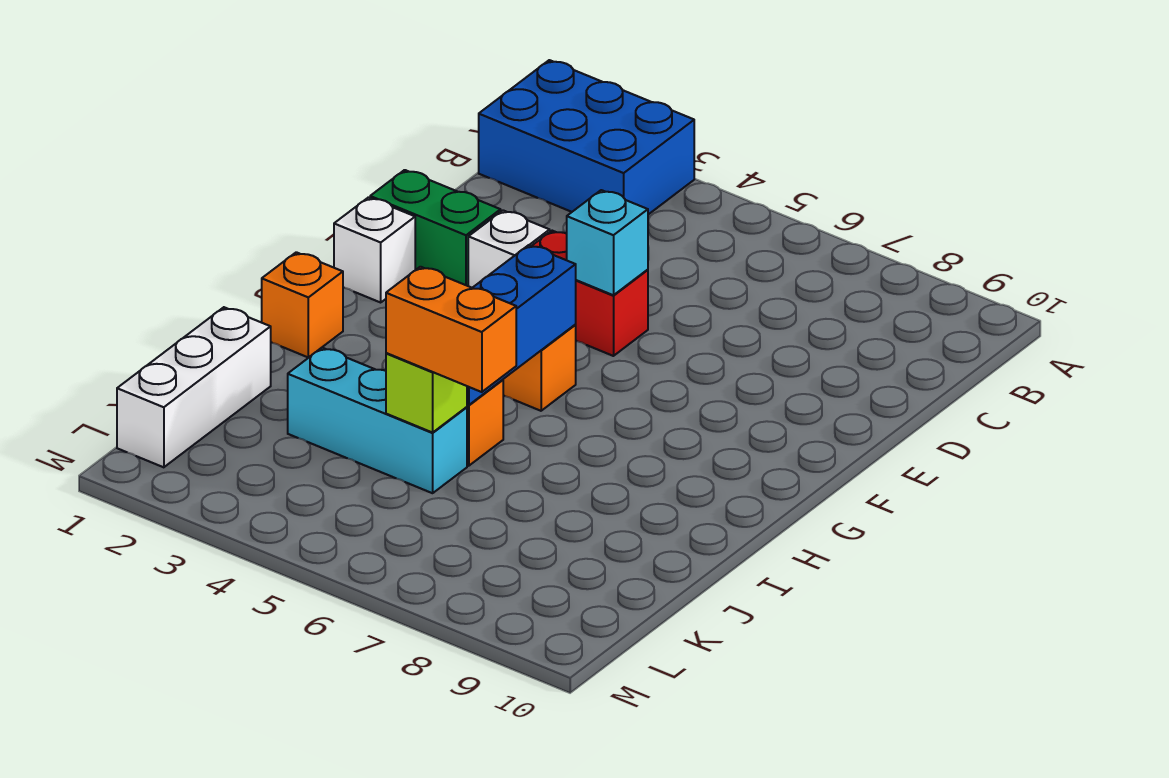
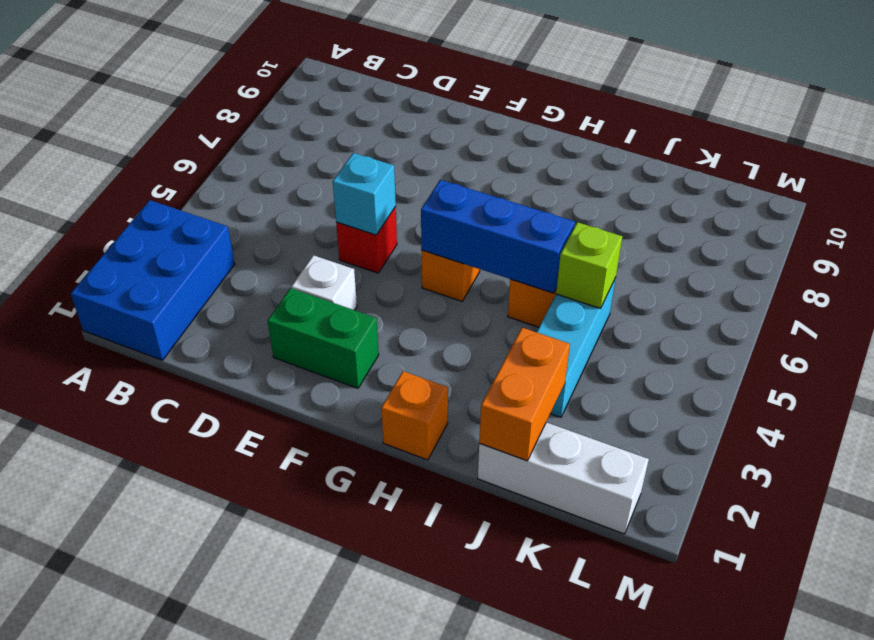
green brick E1:E2 level 1 -> green brick E2:F2 level 1
red brick E4:E5 level 1 -> red brick E5 level 1
white brick F1 level 1 -> none
orange brick J5:J6 level 3 -> orange brick J1:J2 level 2

